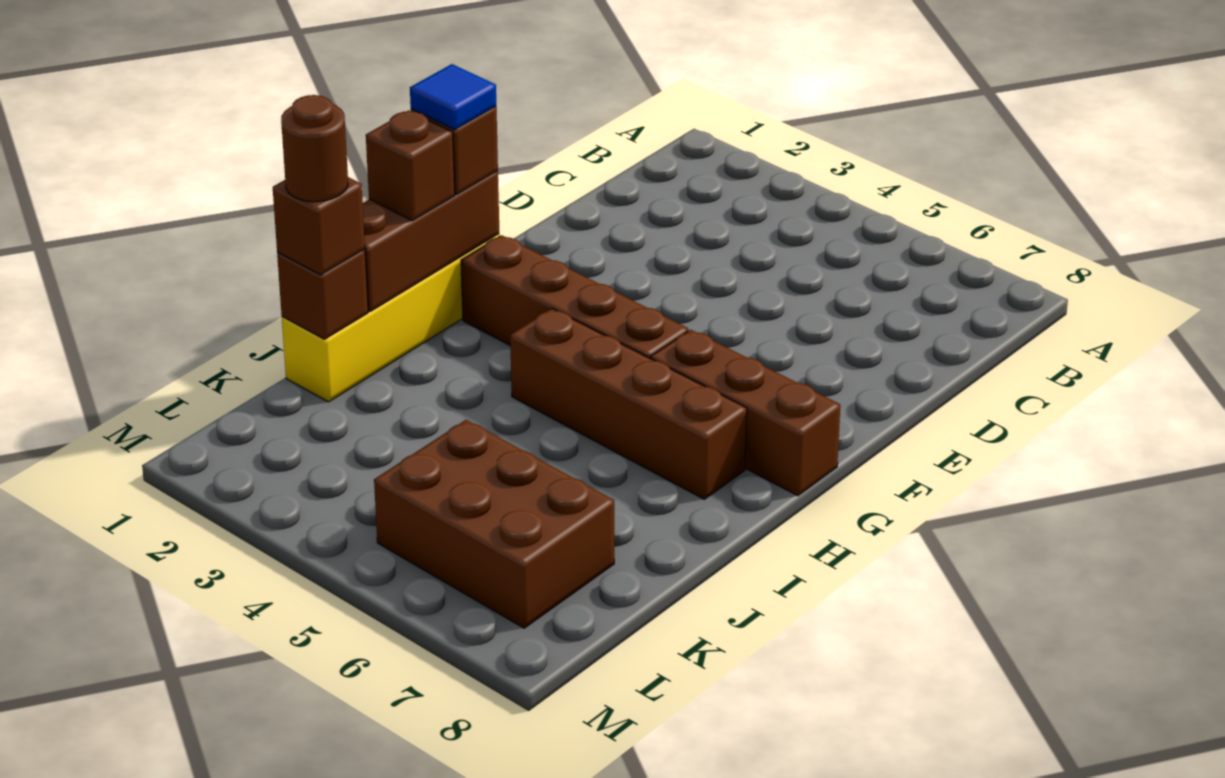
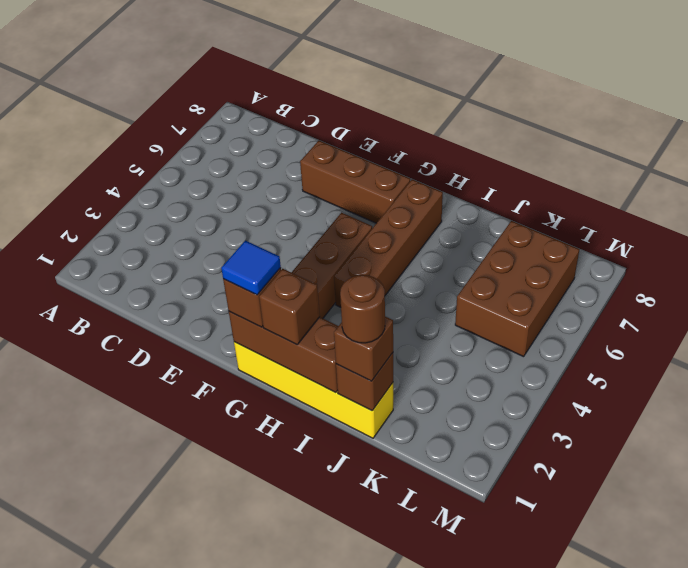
brown brick G6:G8 level 1 -> brown brick E7:G7 level 1

